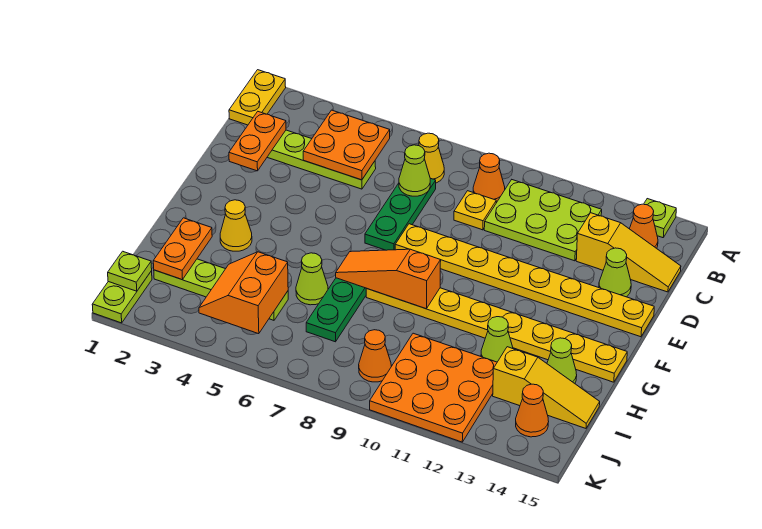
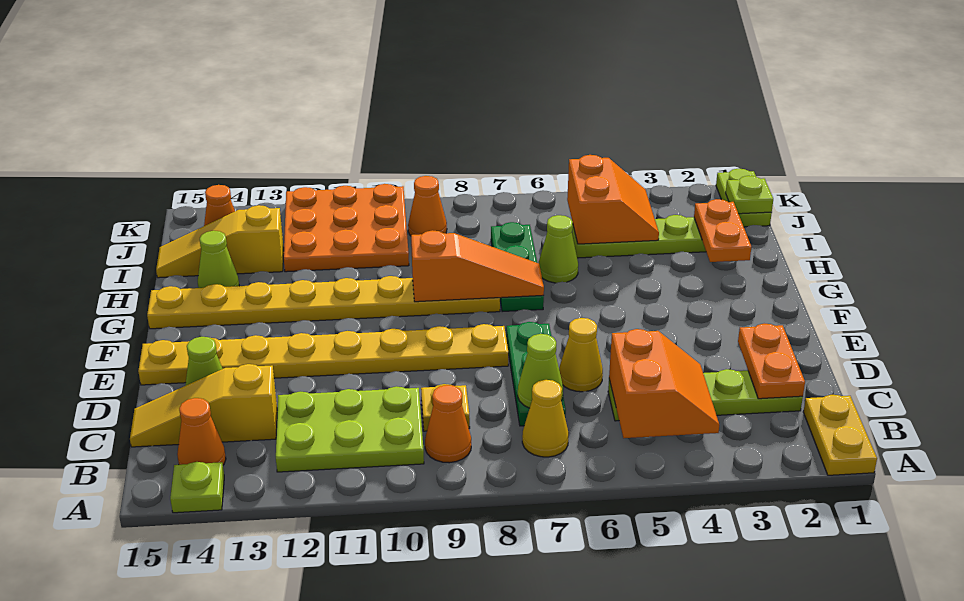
orange plate B4:C5 level 2 -> orange slope B4:C5 level 2 top 5
yellow cone G3 level 1 -> yellow cone D6 level 1
lime cone H12 level 1 -> none

